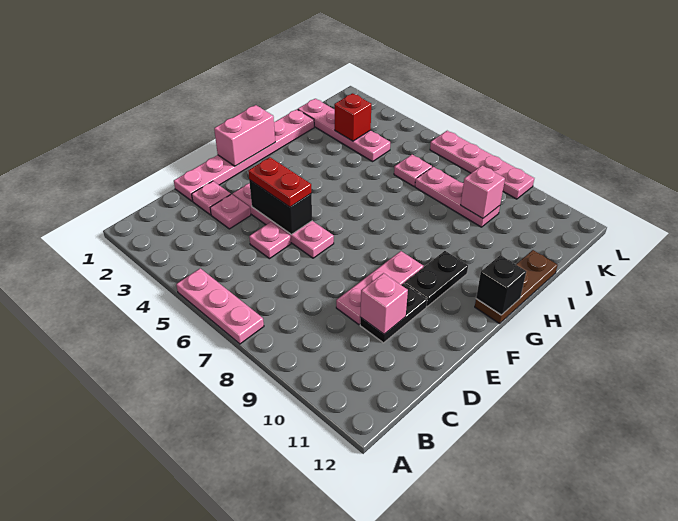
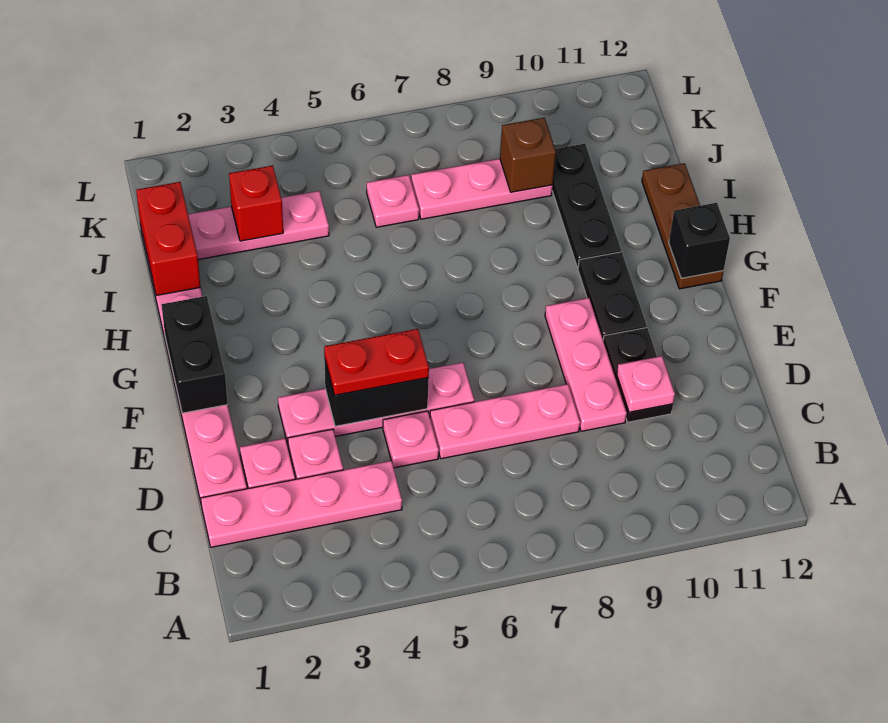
pink plate A5:A7 level 1 -> pink plate D6:D8 level 1
pink brick D10 level 2 -> pink plate D10 level 2
pink brick F1:G1 level 2 -> black brick F1:G1 level 2
none -> black plate H10:J10 level 1
none -> red brick I1:J1 level 2
pink brick J9 level 2 -> brown brick J9 level 2
pink plate L6:L9 level 1 -> pink plate C1:C4 level 1

